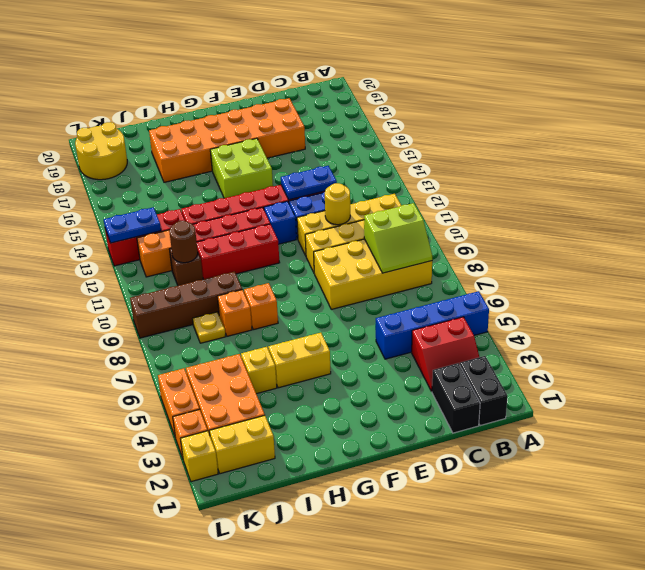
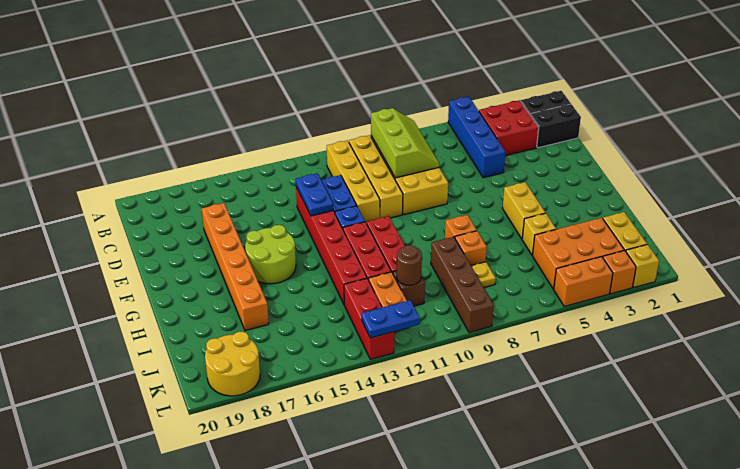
red slope B3:C4 level 1 top 4 -> red brick B3:C4 level 1
lime slope B8:C9 level 2 top 9 -> lime slope B8:D9 level 2 top 9
yellow round brick D11 level 2 -> none
orange brick D17:I18 level 1 -> orange brick D17:I17 level 1
lime brick F15:G16 level 1 -> lime round brick F15:G16 level 1
blue plate K13:L13 level 2 -> blue plate L12:L13 level 2

